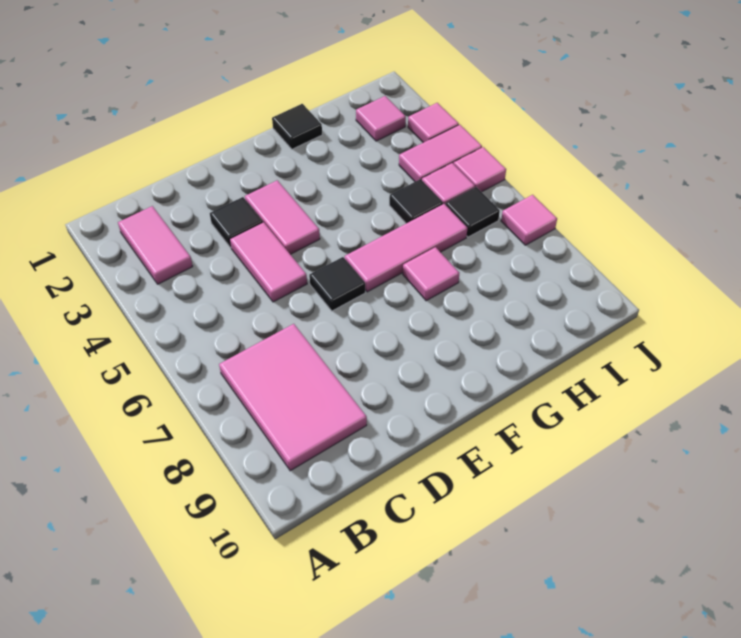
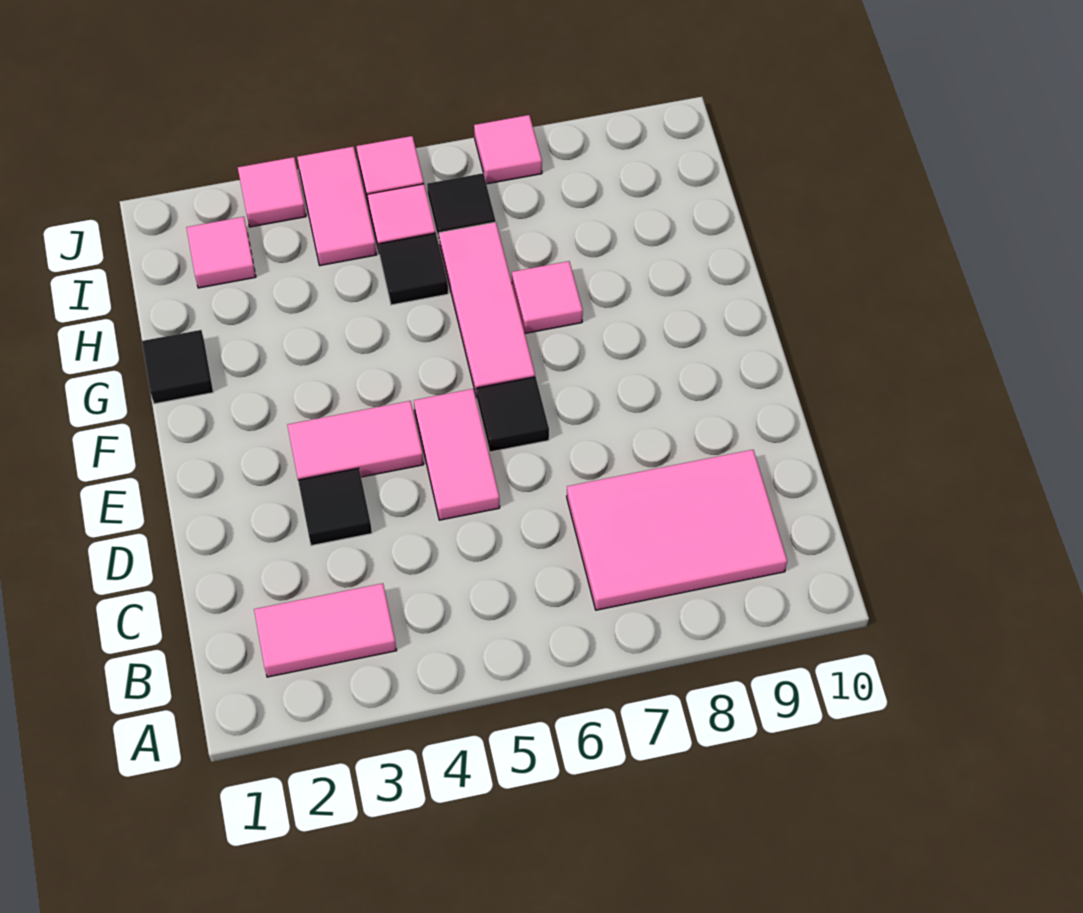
pink tile D4:D5 level 1 -> pink tile D5:E5 level 1

